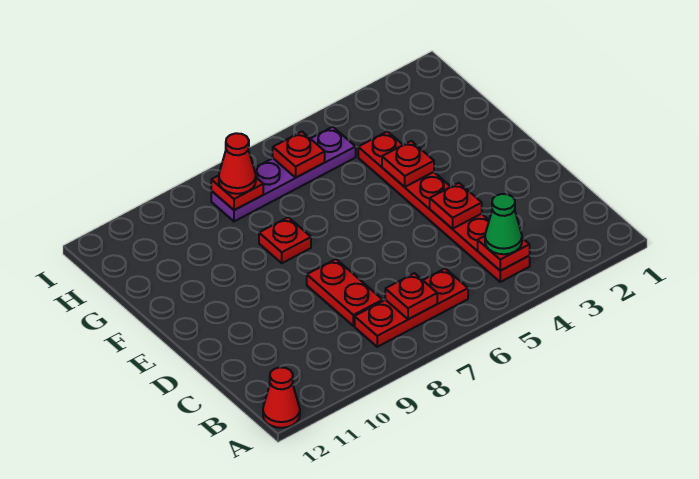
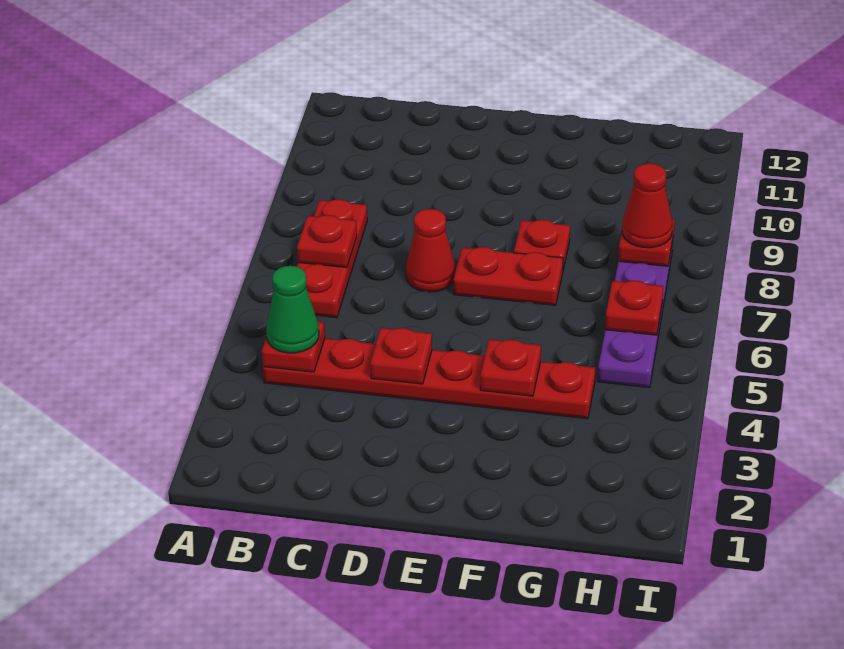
red cone A12 level 1 -> red cone D7 level 1
red plate C8:D8 level 1 -> red plate E7:F7 level 1

